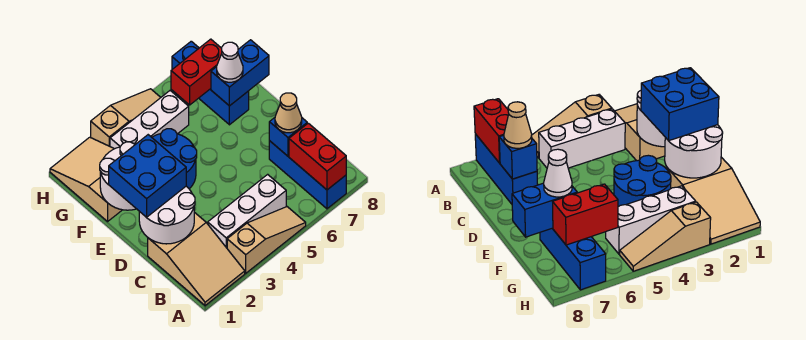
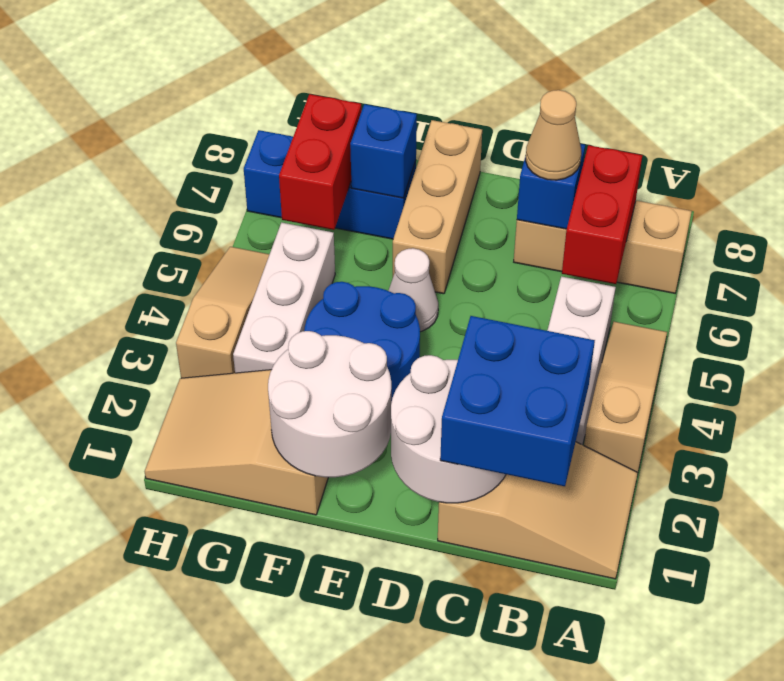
blue brick A7:C7 level 1 -> tan brick A7:C7 level 1
red brick A7:B7 level 2 -> red brick B6:B7 level 2
blue brick D1:E2 level 3 -> blue brick B1:C2 level 3
none -> tan brick E6:E8 level 1
blue brick F7:F8 level 2 -> blue brick F7 level 2
white cone F7 level 3 -> white cone E5 level 1

